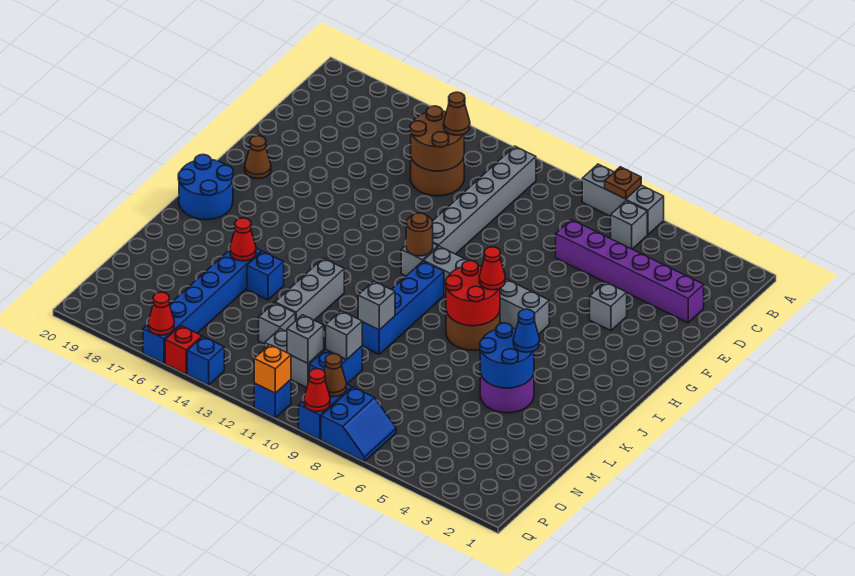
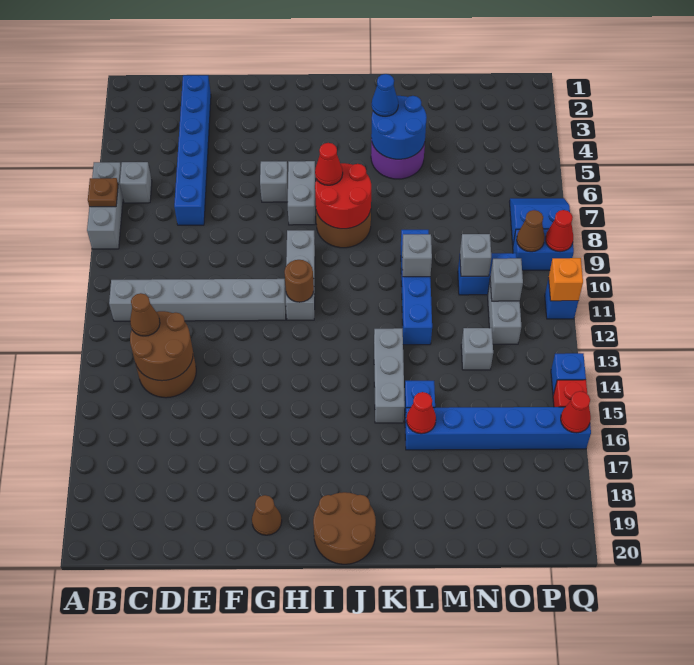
purple brick D2:D7 level 1 -> blue brick D2:D7 level 1
grey brick F4 level 1 -> grey brick G6 level 1
blue brick I10:L10 level 1 -> blue brick L9:L12 level 1
blue round brick I19:J20 level 1 -> brown round brick I19:J20 level 1
grey brick K13:M13 level 1 -> grey brick K13:K15 level 1

